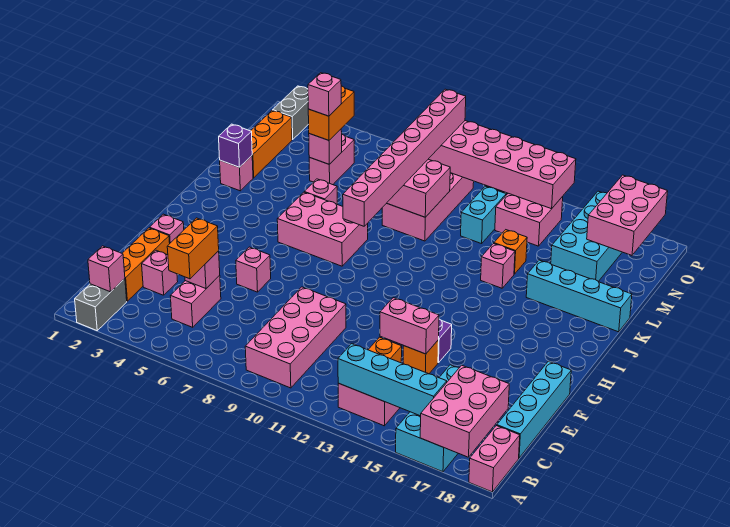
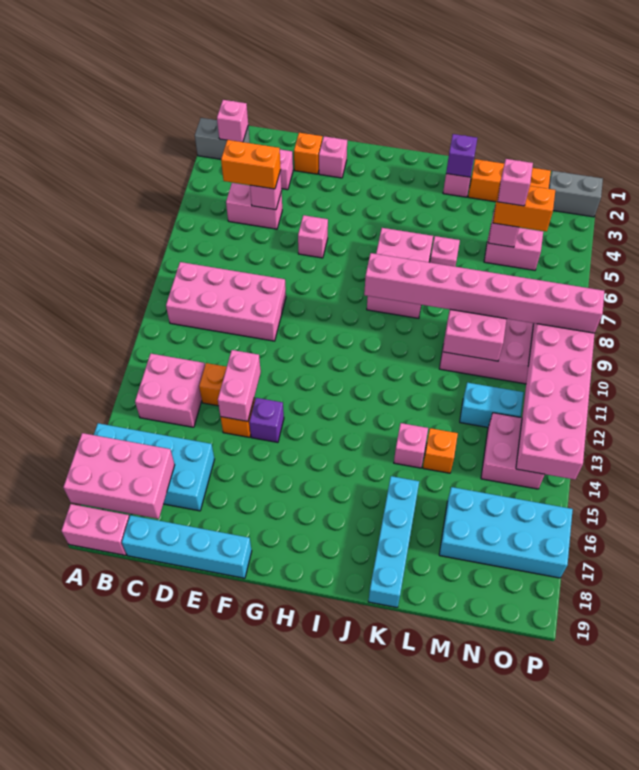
cyan brick B13:B16 level 2 -> none
orange brick C2:E2 level 1 -> orange brick E2 level 1
pink brick N17:P18 level 2 -> none

